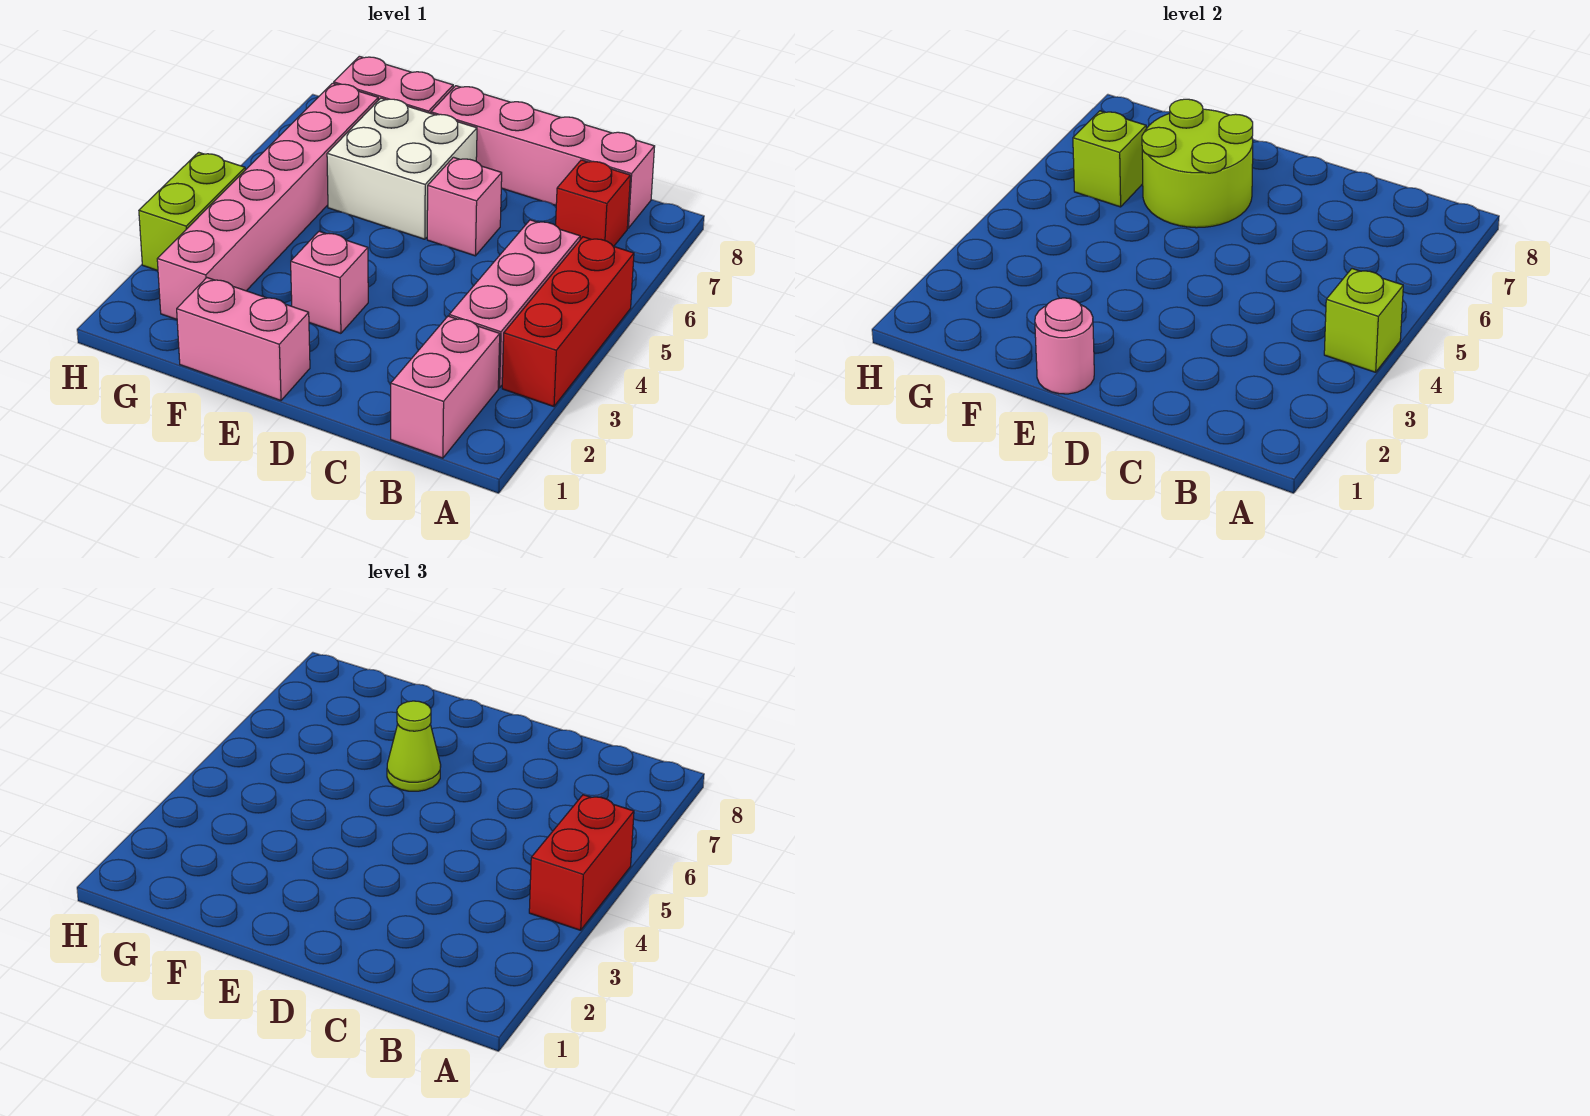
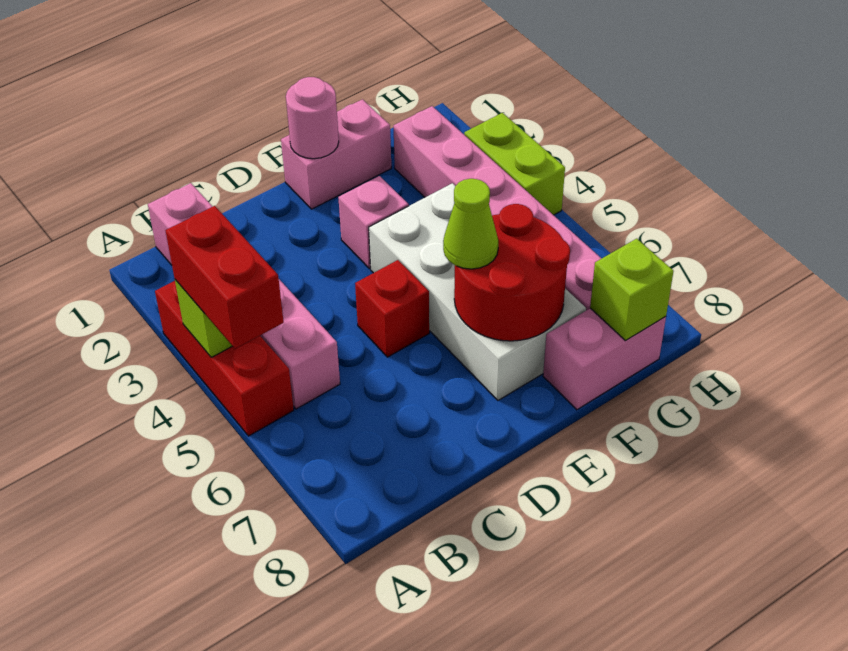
red brick B7 level 1 -> red brick D5 level 1
pink brick B8:E8 level 1 -> none
pink brick D6 level 1 -> none
white brick E6:F7 level 1 -> white brick E4:F7 level 1
lime round brick E6:F7 level 2 -> red round brick E6:F7 level 2
lime brick G6 level 2 -> lime brick G8 level 2

